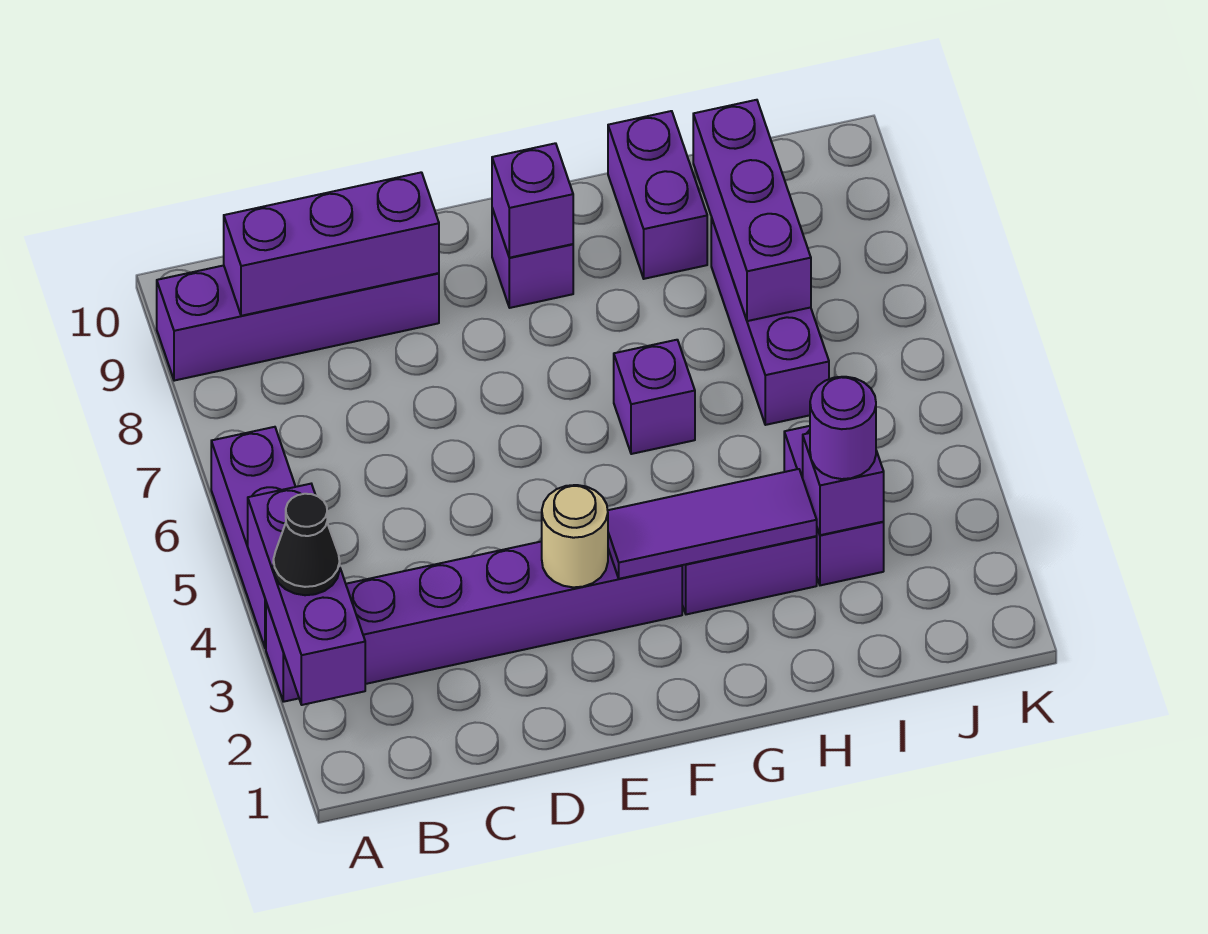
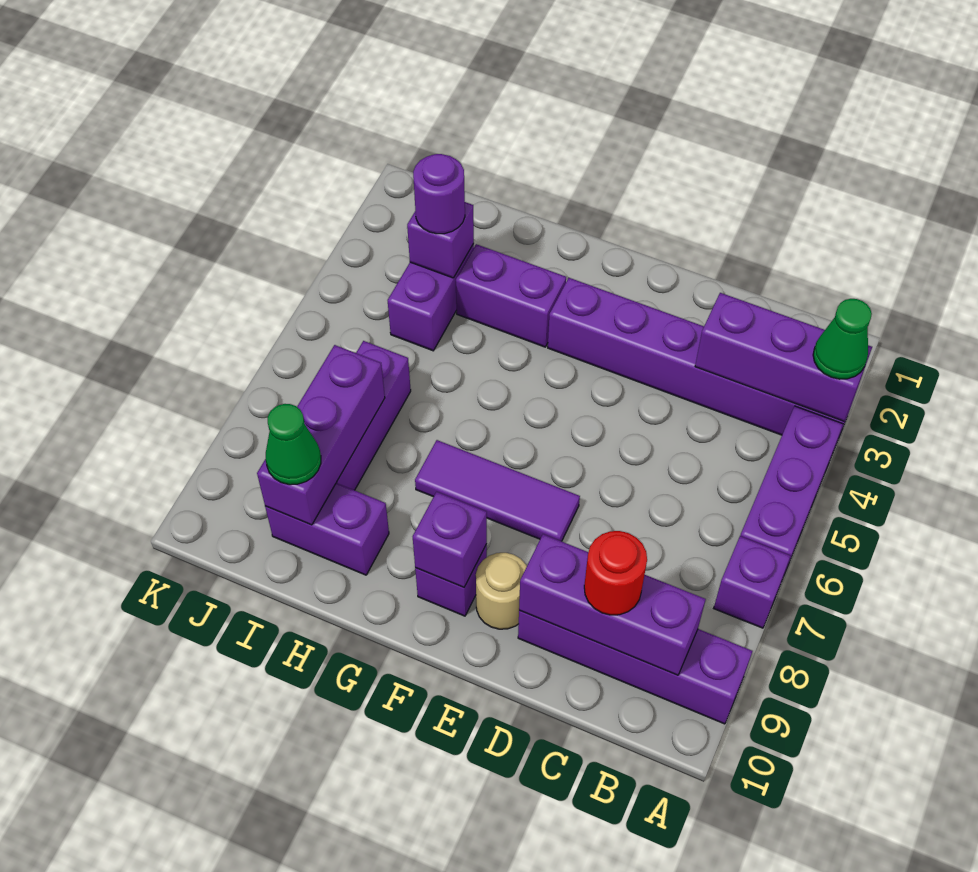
purple brick A2:A4 level 2 -> purple brick A3:C3 level 2
black cone A3 level 3 -> green cone A3 level 3
none -> red round brick C9 level 3
tan round brick E3 level 2 -> tan round brick E9 level 1
purple tile F3:H3 level 2 -> purple tile E7:G7 level 1
purple brick G6 level 1 -> purple brick A7 level 1
purple brick H9:H10 level 1 -> purple brick H9:I9 level 1
none -> green cone I9 level 3

